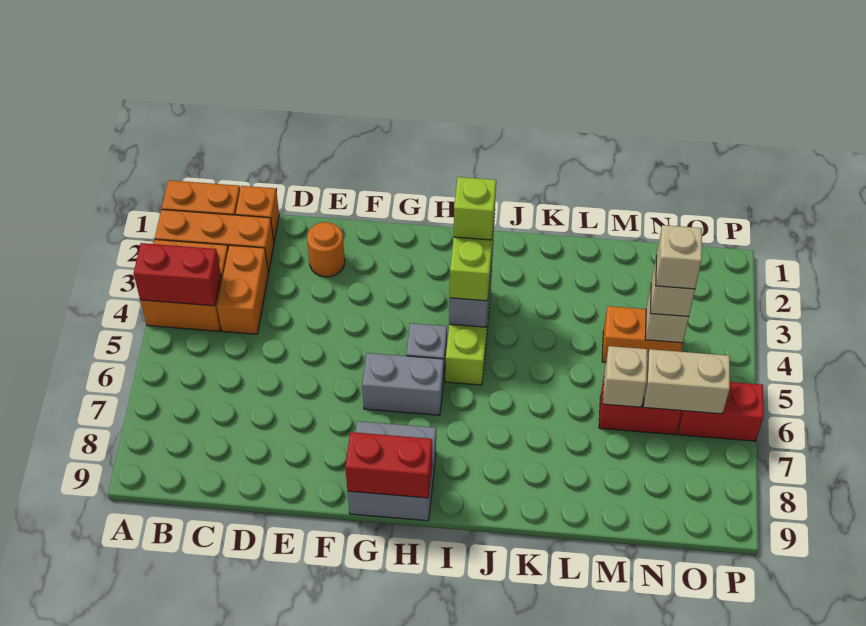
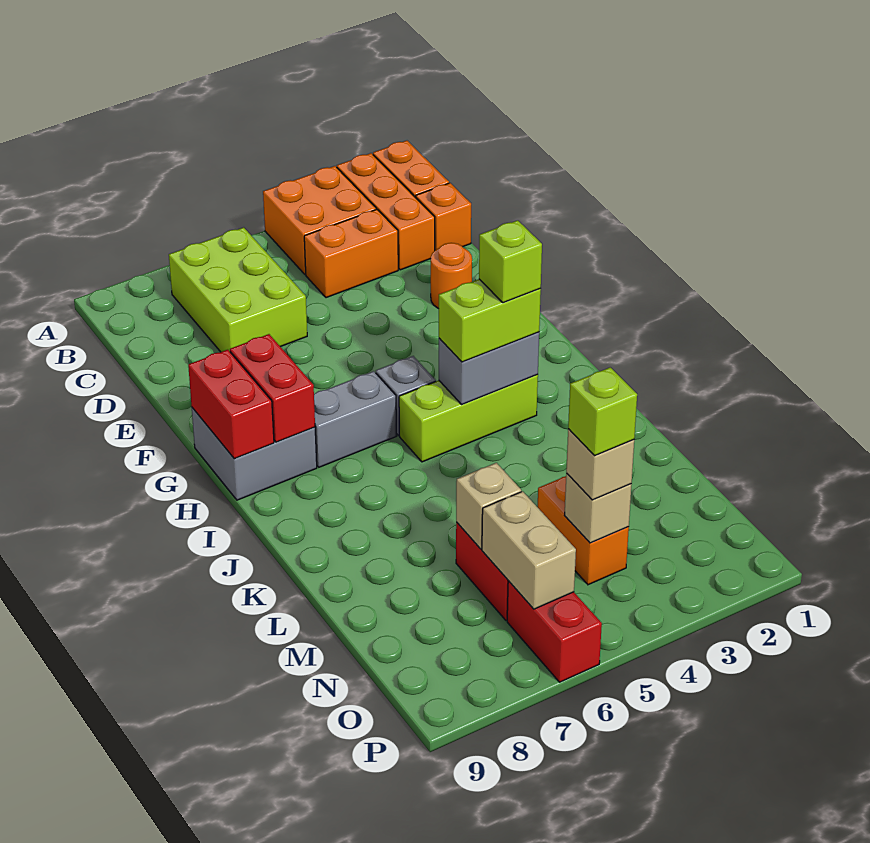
red brick A4:B4 level 2 -> red brick G8:H8 level 2
none -> lime brick B6:D7 level 1
grey brick G6:H6 level 1 -> grey brick H6:H7 level 1
tan brick N4 level 4 -> lime brick N4 level 4

